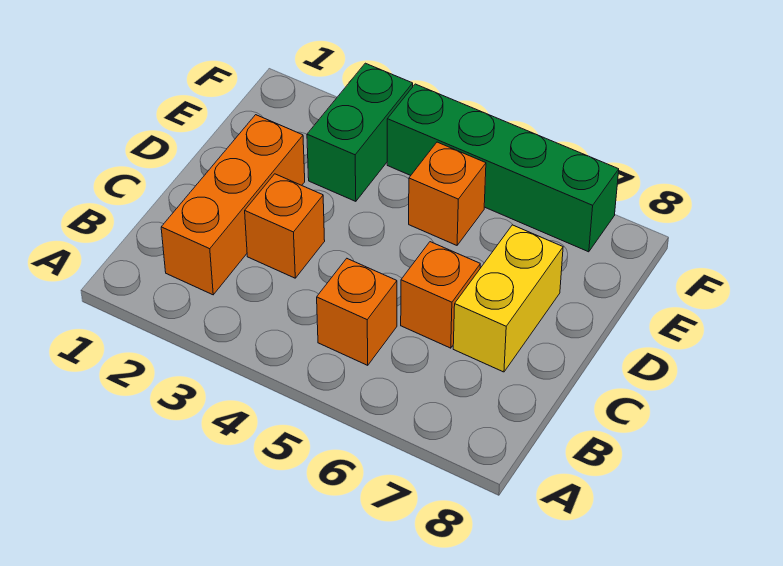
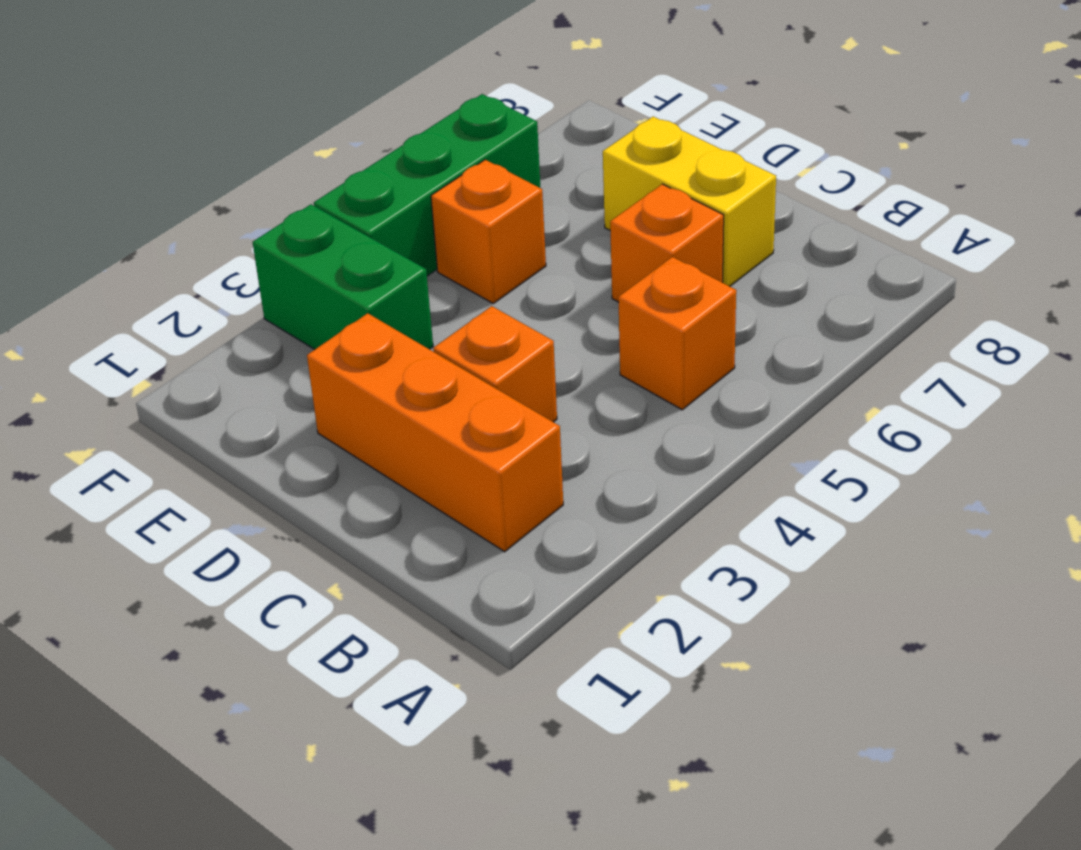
green brick F4:F7 level 1 -> green brick F4:F6 level 1

